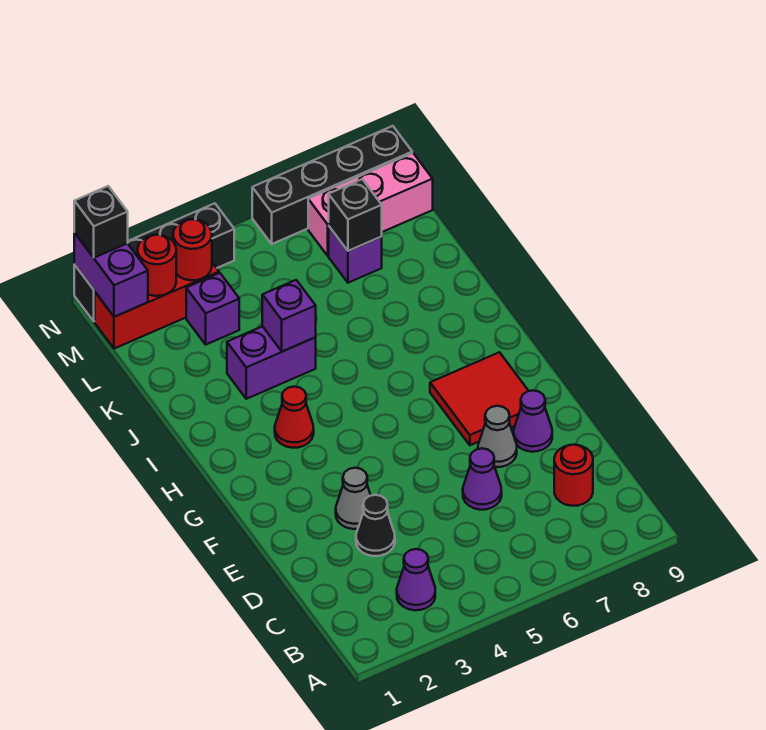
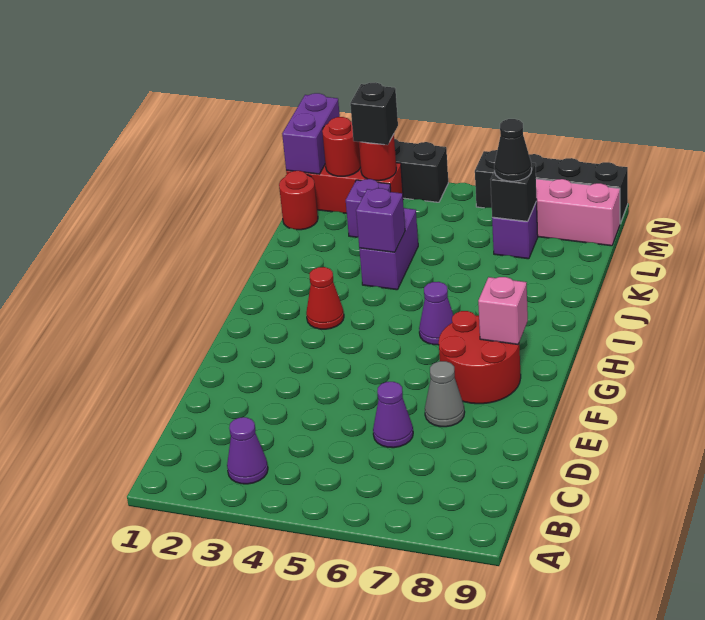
red round brick C8 level 1 -> red round brick L1 level 1
black cone D3 level 1 -> black cone L7 level 3
grey cone E3 level 1 -> none
purple cone E8 level 1 -> purple cone H6 level 1
red tile F7:G8 level 1 -> red round brick F7:G8 level 1
none -> pink brick G8 level 2
purple brick J3:J4 level 1 -> purple brick J4:K4 level 1
black brick N1 level 3 -> black brick M3 level 3

